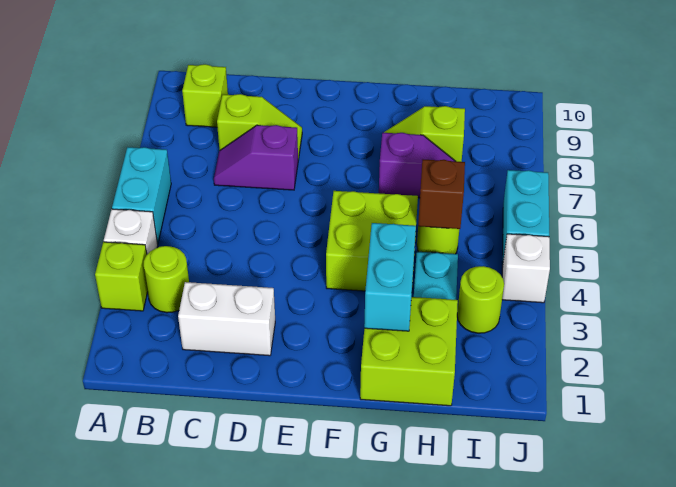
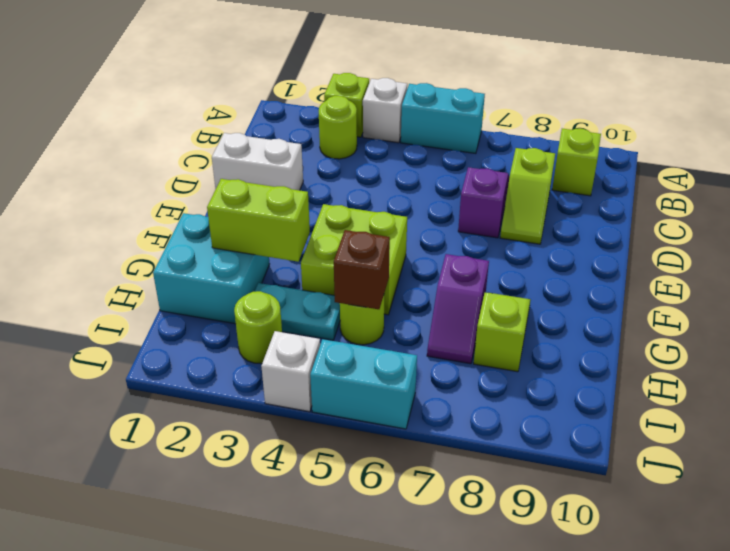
white brick C2:D2 level 1 -> white brick D1:D2 level 1
lime brick G1:H2 level 1 -> cyan brick G1:H2 level 1
cyan brick G2:G3 level 2 -> lime brick G2:G3 level 2

